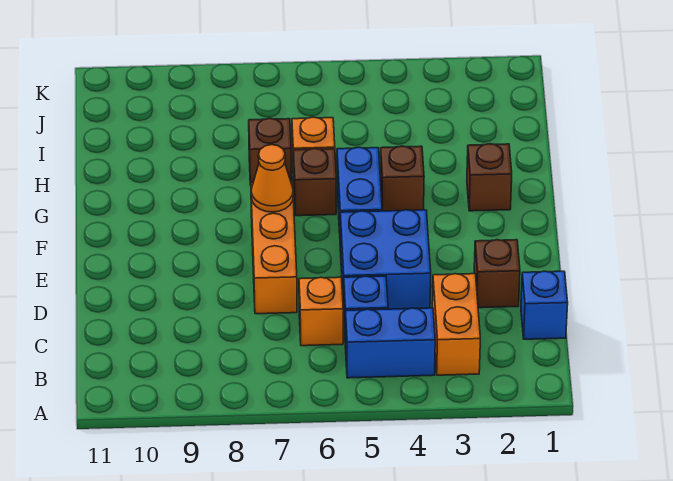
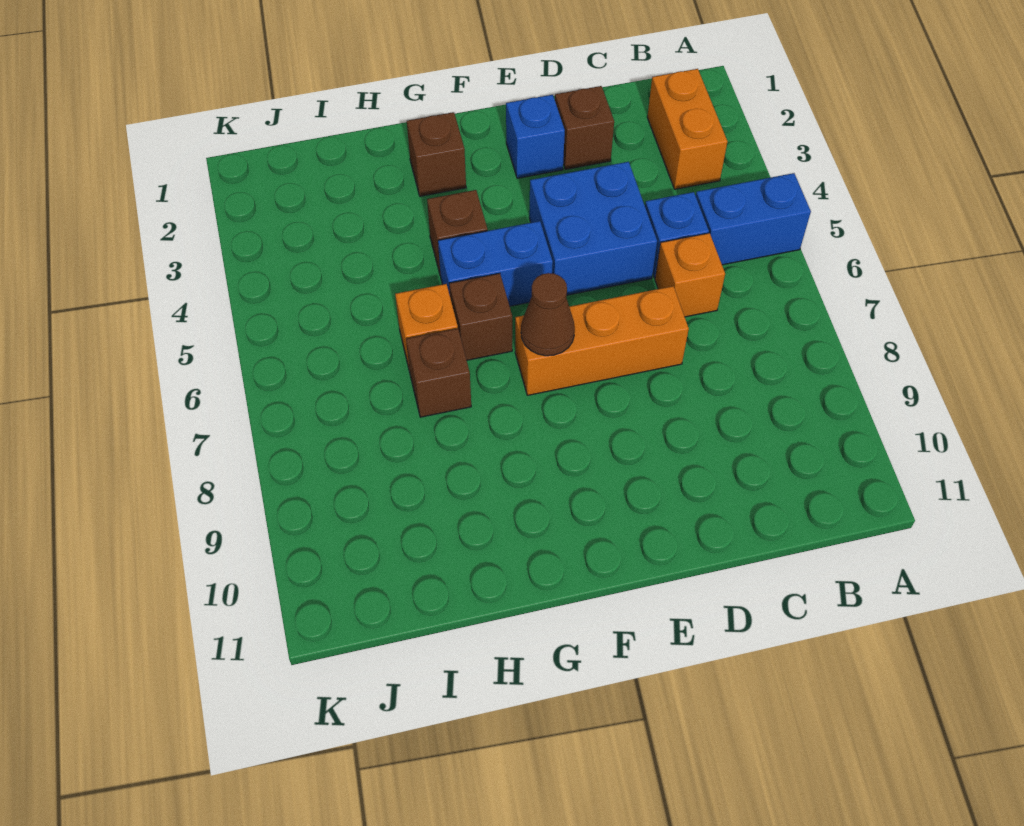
orange brick B3:C3 level 1 -> orange brick B2:B3 level 1
blue brick B4:B5 level 1 -> blue brick A5:B5 level 1
blue brick C1 level 1 -> blue brick E2 level 1
orange cone F7 level 2 -> brown cone F7 level 2

